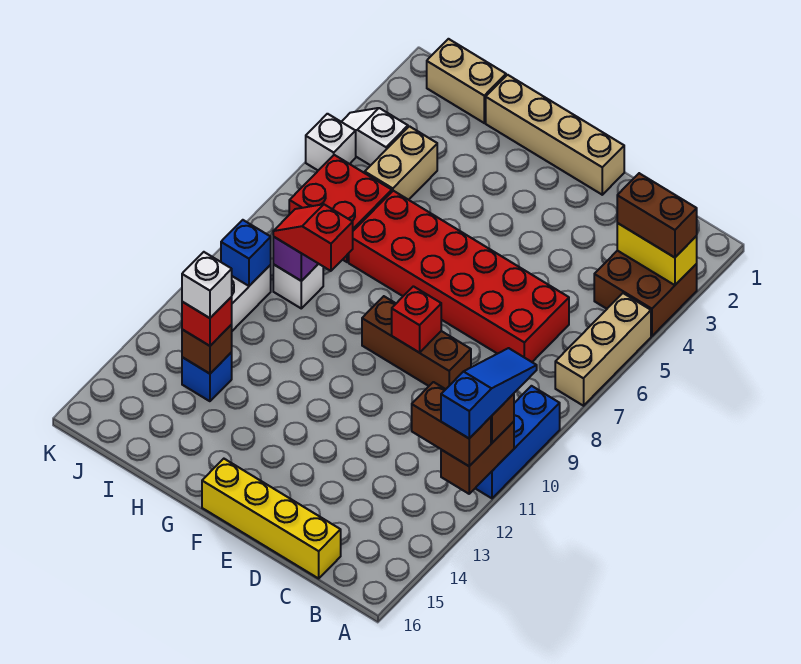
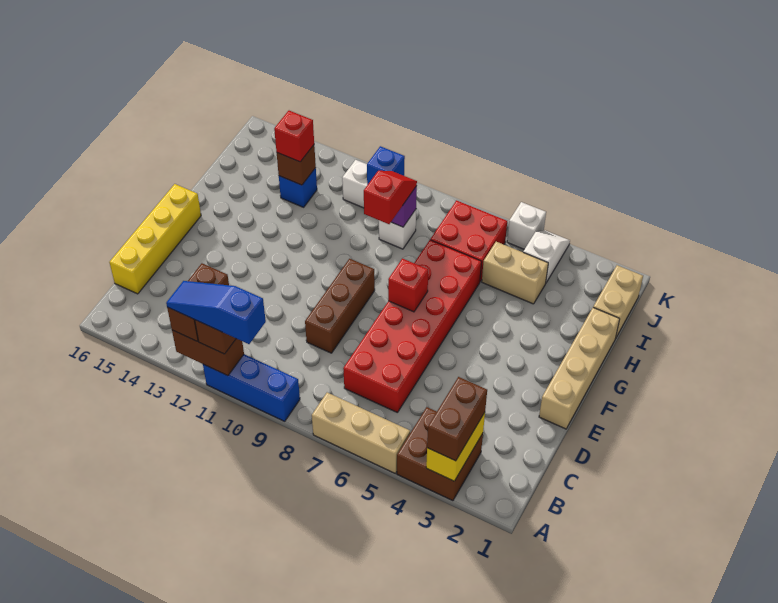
blue slope A10:A12 level 4 top 12 -> blue slope A10:A12 level 4 top 10
red brick E9 level 2 -> red brick F7 level 2
white brick I13 level 4 -> none

